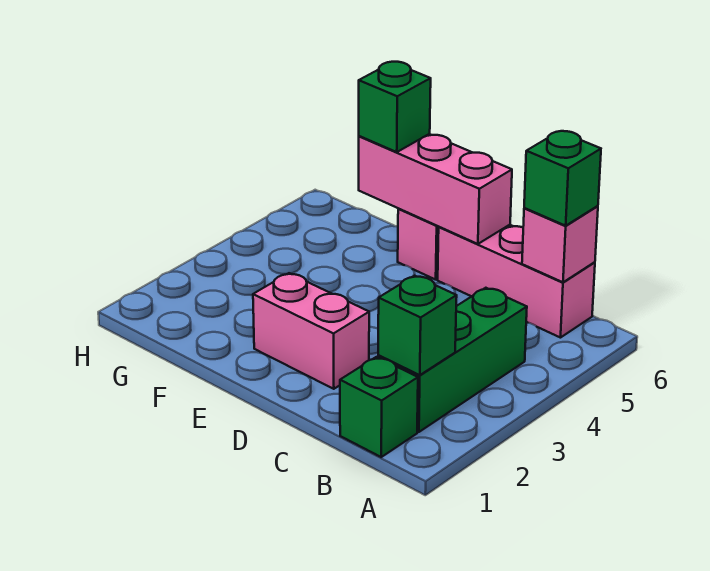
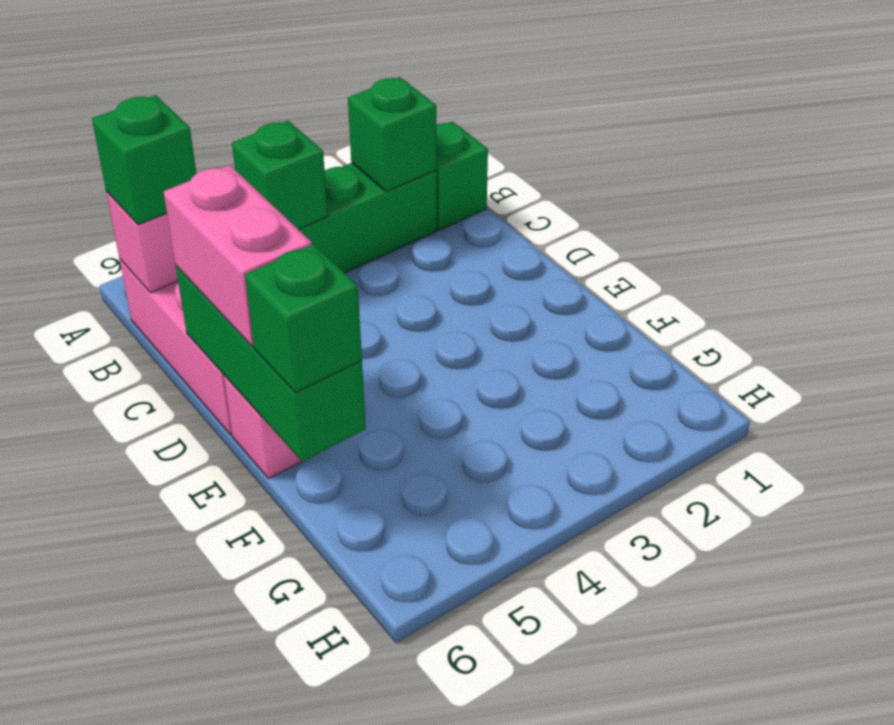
none -> green brick B4 level 2
pink brick D2:E2 level 1 -> pink brick D6:E6 level 3
pink brick D6:F6 level 2 -> green brick D6:F6 level 2

